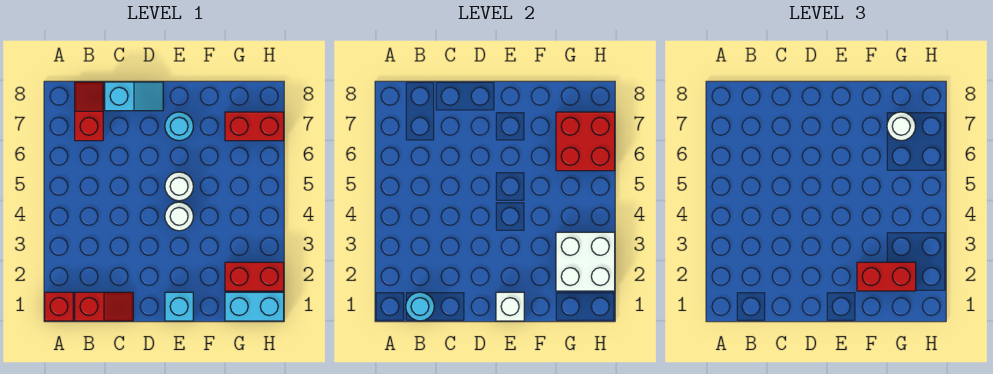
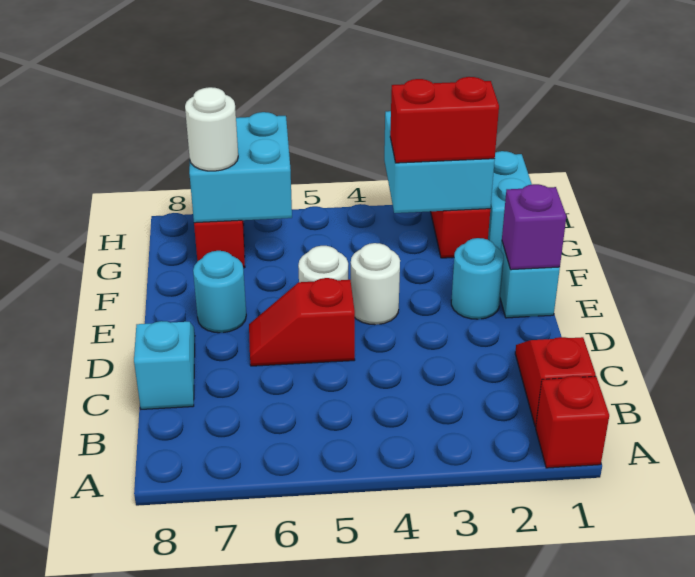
cyan round brick B1 level 2 -> cyan round brick E2 level 1
red slope B7:B8 level 1 top 7 -> red slope D5:D6 level 1 top 5
white brick E1 level 2 -> purple brick E1 level 2
red brick F2:G2 level 3 -> red brick G2:G3 level 3
white brick G2:H3 level 2 -> cyan brick G2:H3 level 2
red brick G6:H7 level 2 -> cyan brick G6:H7 level 2

